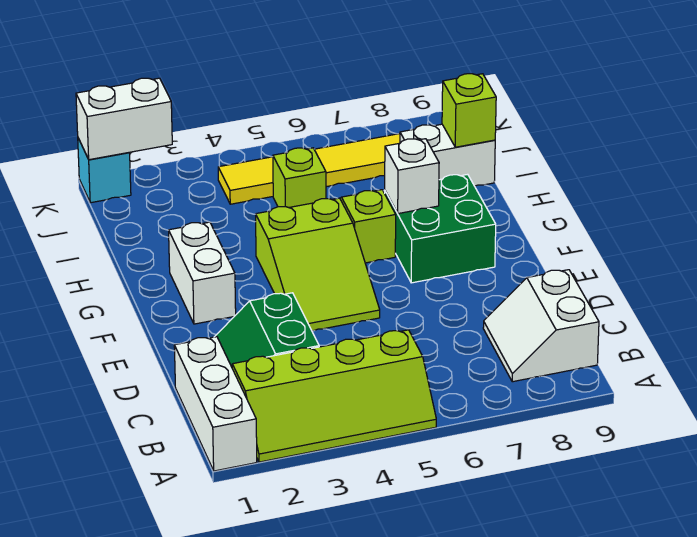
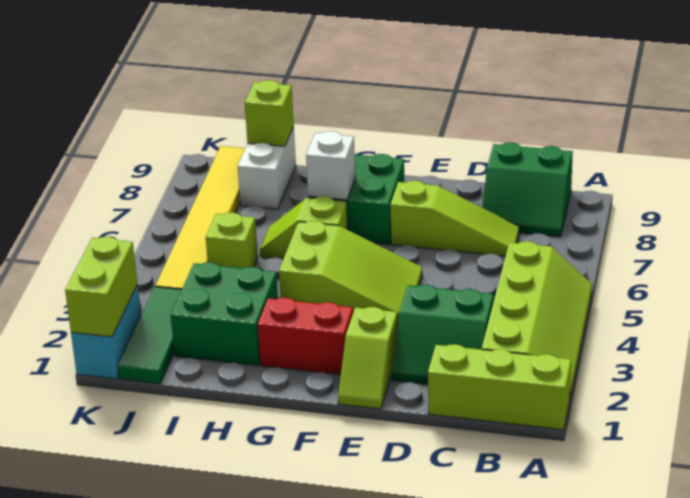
white brick A1:C1 level 1 -> lime brick A1:C1 level 1
white slope B8:C9 level 1 top 9 -> green slope B8:C9 level 1 top 9
none -> lime slope C7:E7 level 1 top E
none -> lime slope E1:E2 level 1 top 2
white brick F2:G2 level 1 -> red brick F2:G2 level 1
none -> green brick H2:I3 level 1
none -> green tile J1:J3 level 1
cyan brick K1 level 1 -> cyan brick K1:K2 level 1
white brick K1:K2 level 2 -> lime brick K1:K2 level 2

